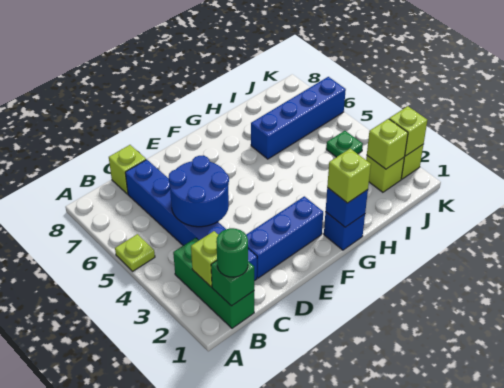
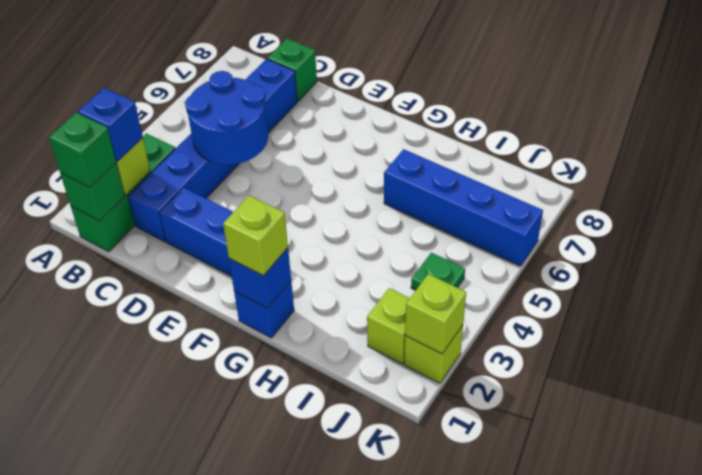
lime plate A5 level 1 -> none
green round brick B1 level 3 -> green brick B1 level 3
none -> blue brick B2 level 3
lime brick C8 level 1 -> green brick C8 level 1
lime brick J2 level 2 -> none

